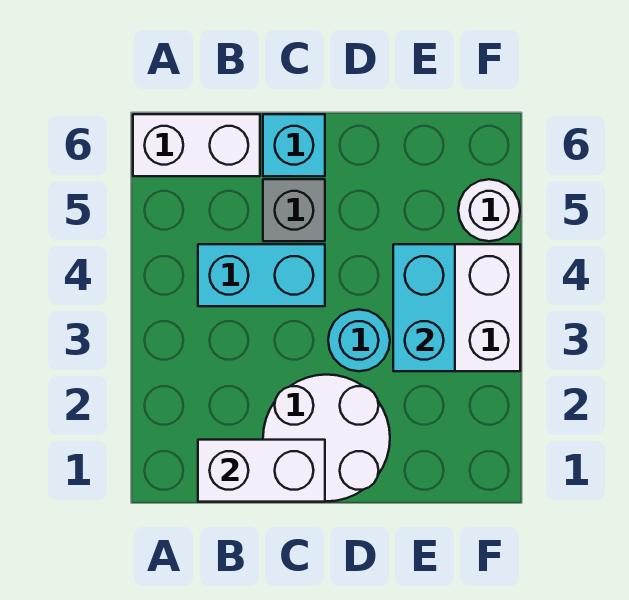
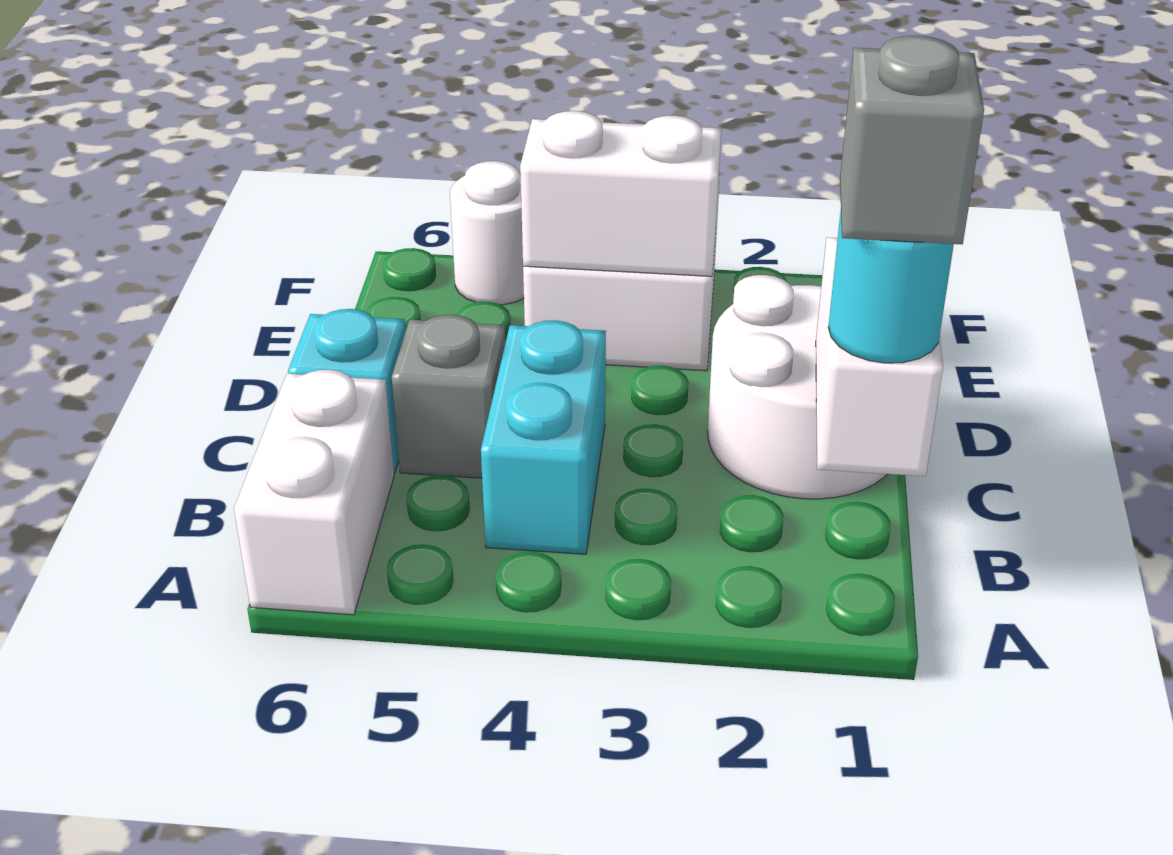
none -> grey brick B1 level 4
cyan round brick D3 level 1 -> cyan round brick B1 level 3
cyan brick E3:E4 level 2 -> white brick E3:E4 level 2

